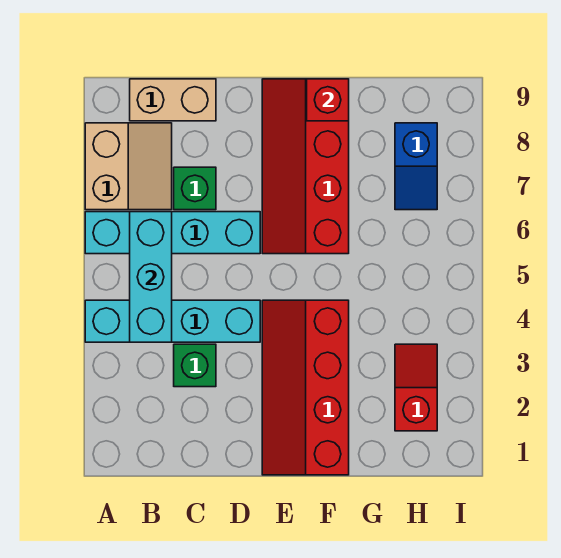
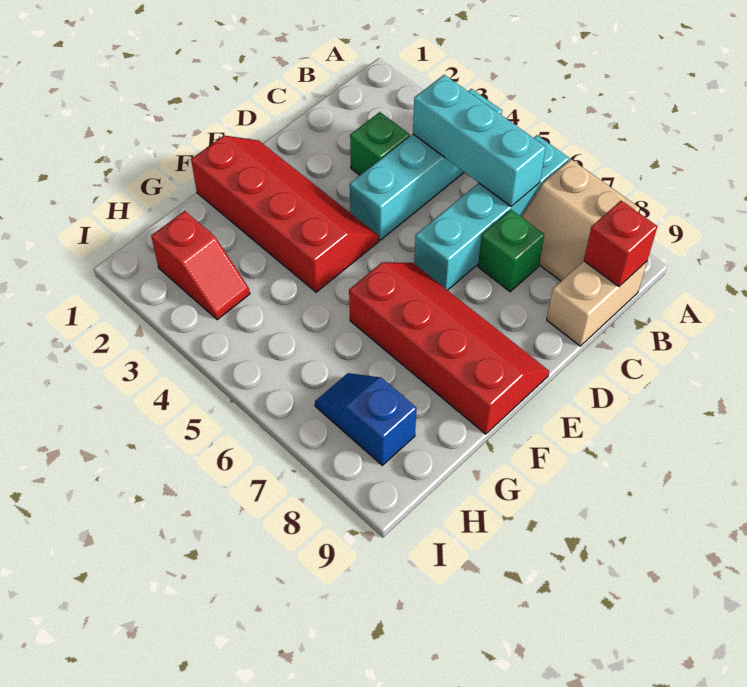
red brick F9 level 2 -> red brick B9 level 2

